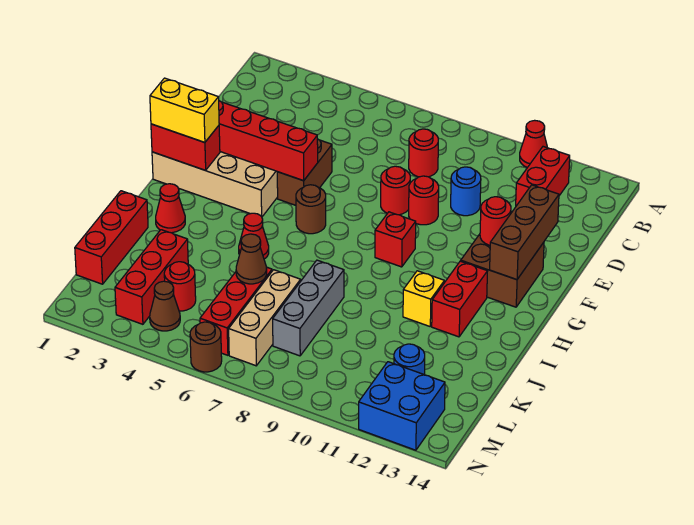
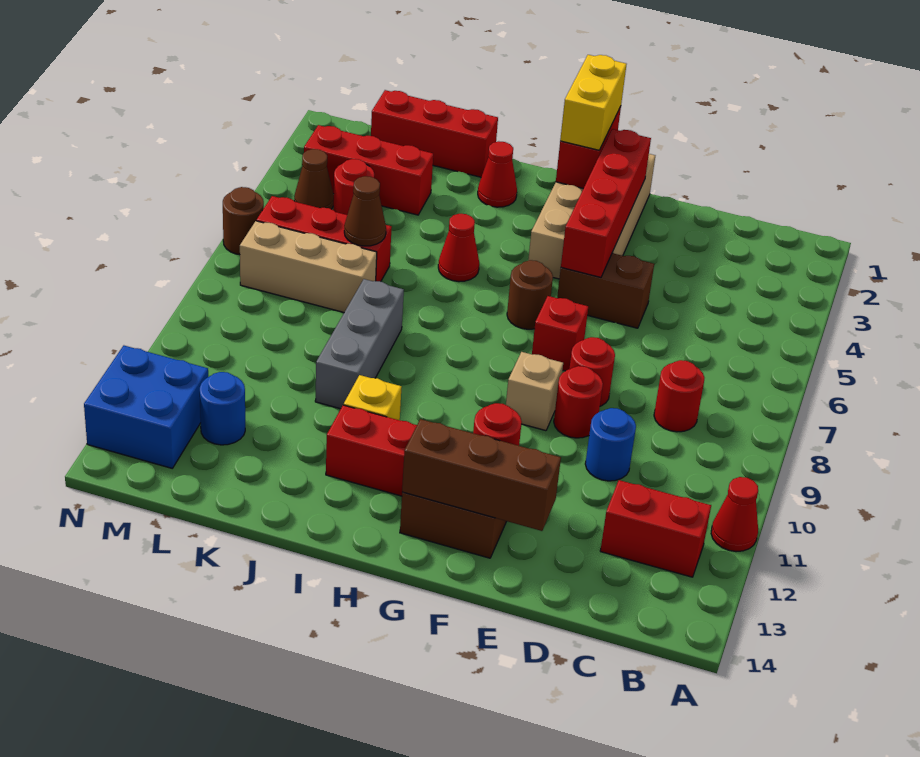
none -> tan brick F9 level 1
red brick G9 level 1 -> red brick F7 level 1
grey brick J8:L8 level 1 -> grey brick J8:J10 level 1

